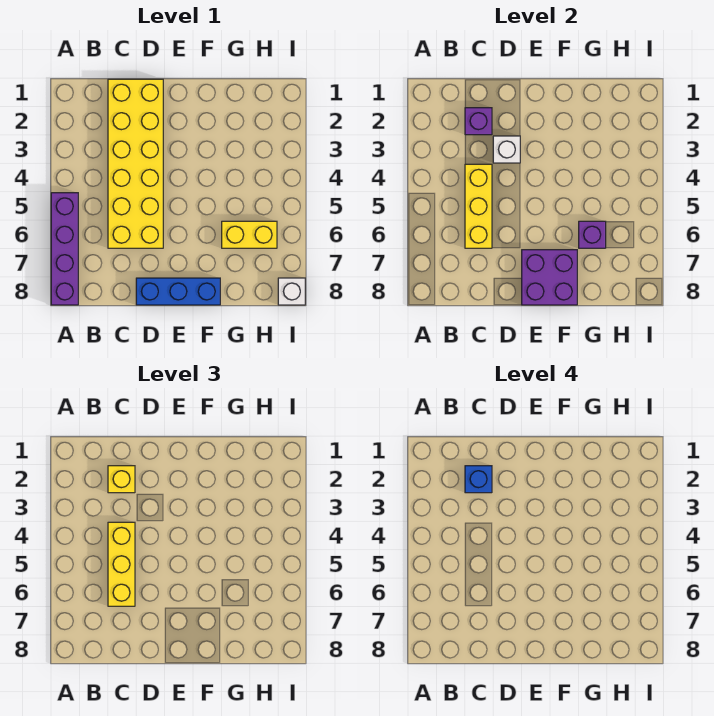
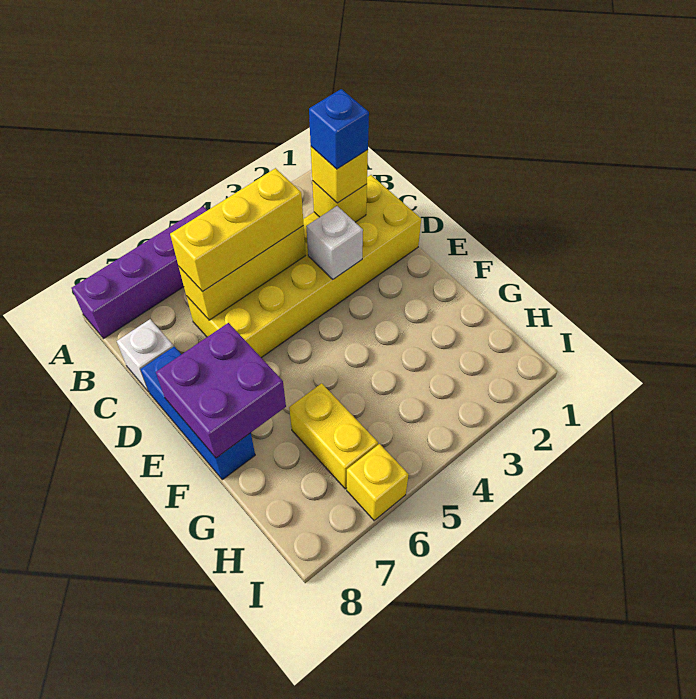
purple brick C2 level 2 -> yellow brick C2 level 2
purple brick G6 level 2 -> none
none -> yellow brick I6 level 1
white brick I8 level 1 -> white brick C8 level 1

